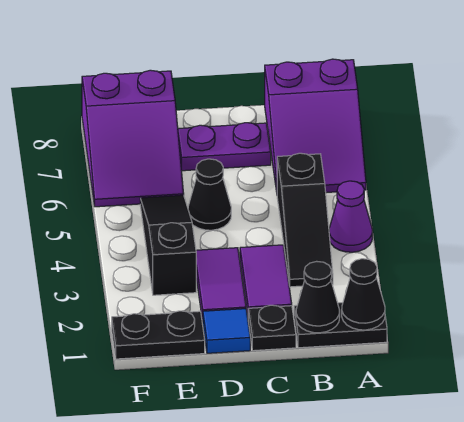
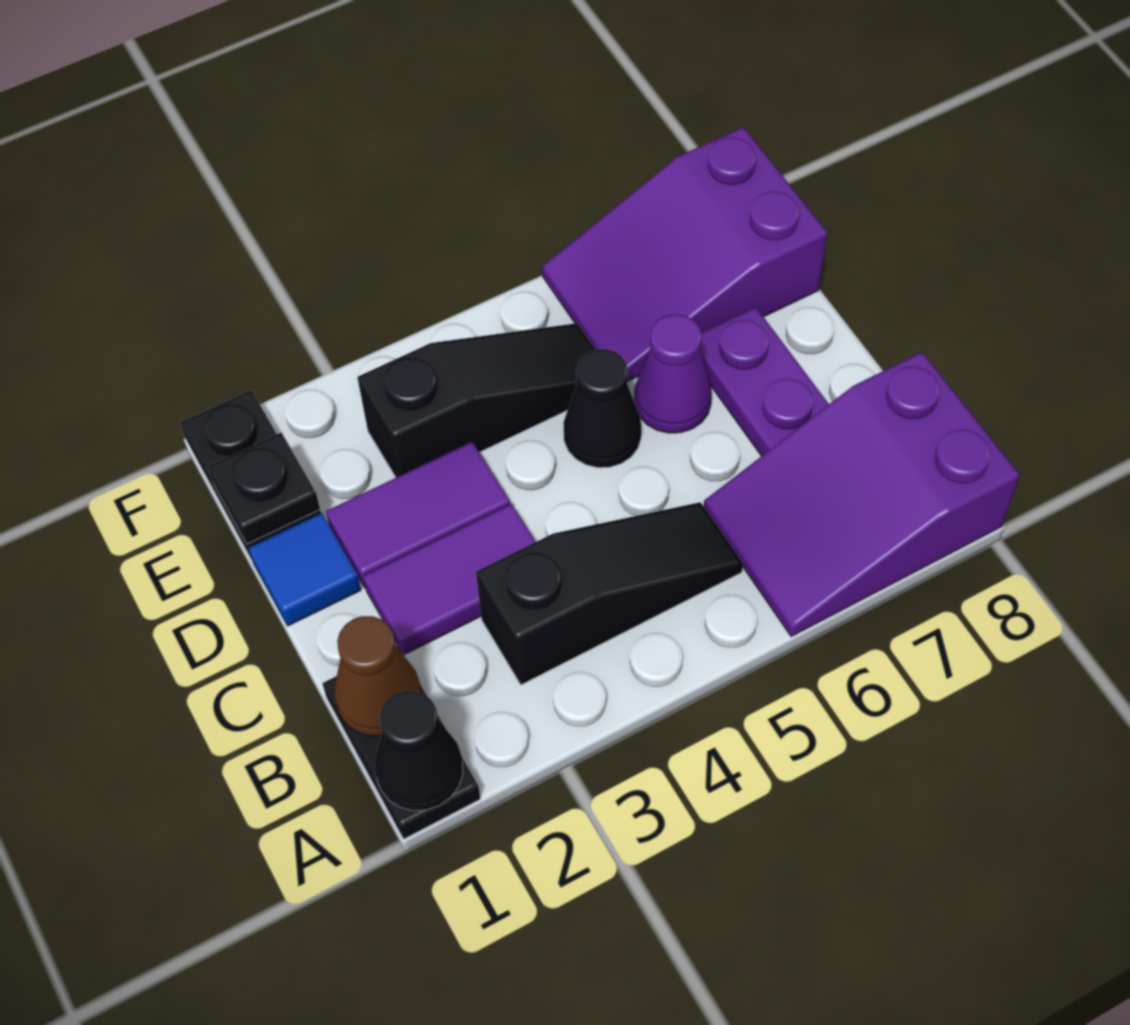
purple cone A4 level 1 -> purple cone D6 level 1
black cone B1 level 2 -> brown cone B1 level 2
black slope B3:B5 level 1 top 5 -> black slope B3:B5 level 1 top 3
black plate C1 level 1 -> black plate E1 level 2

